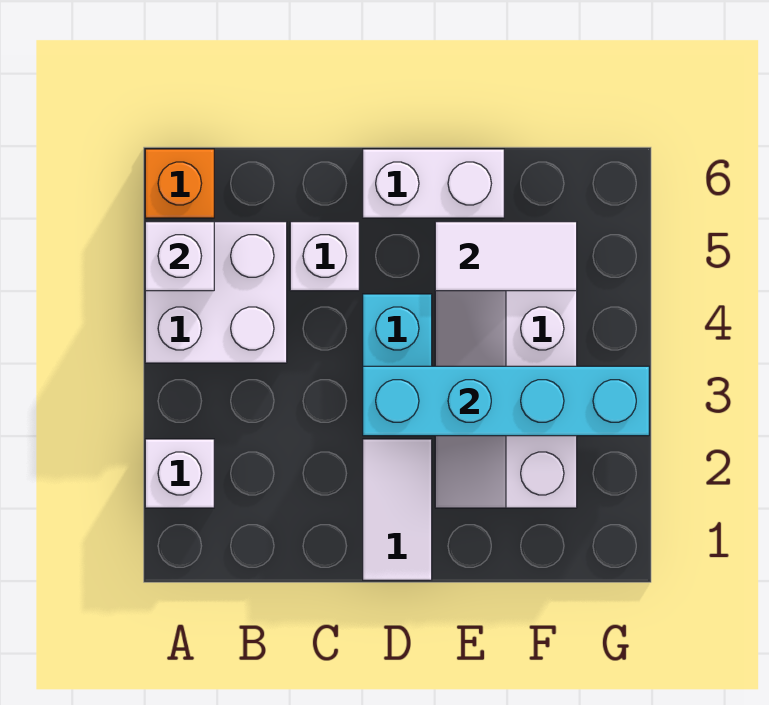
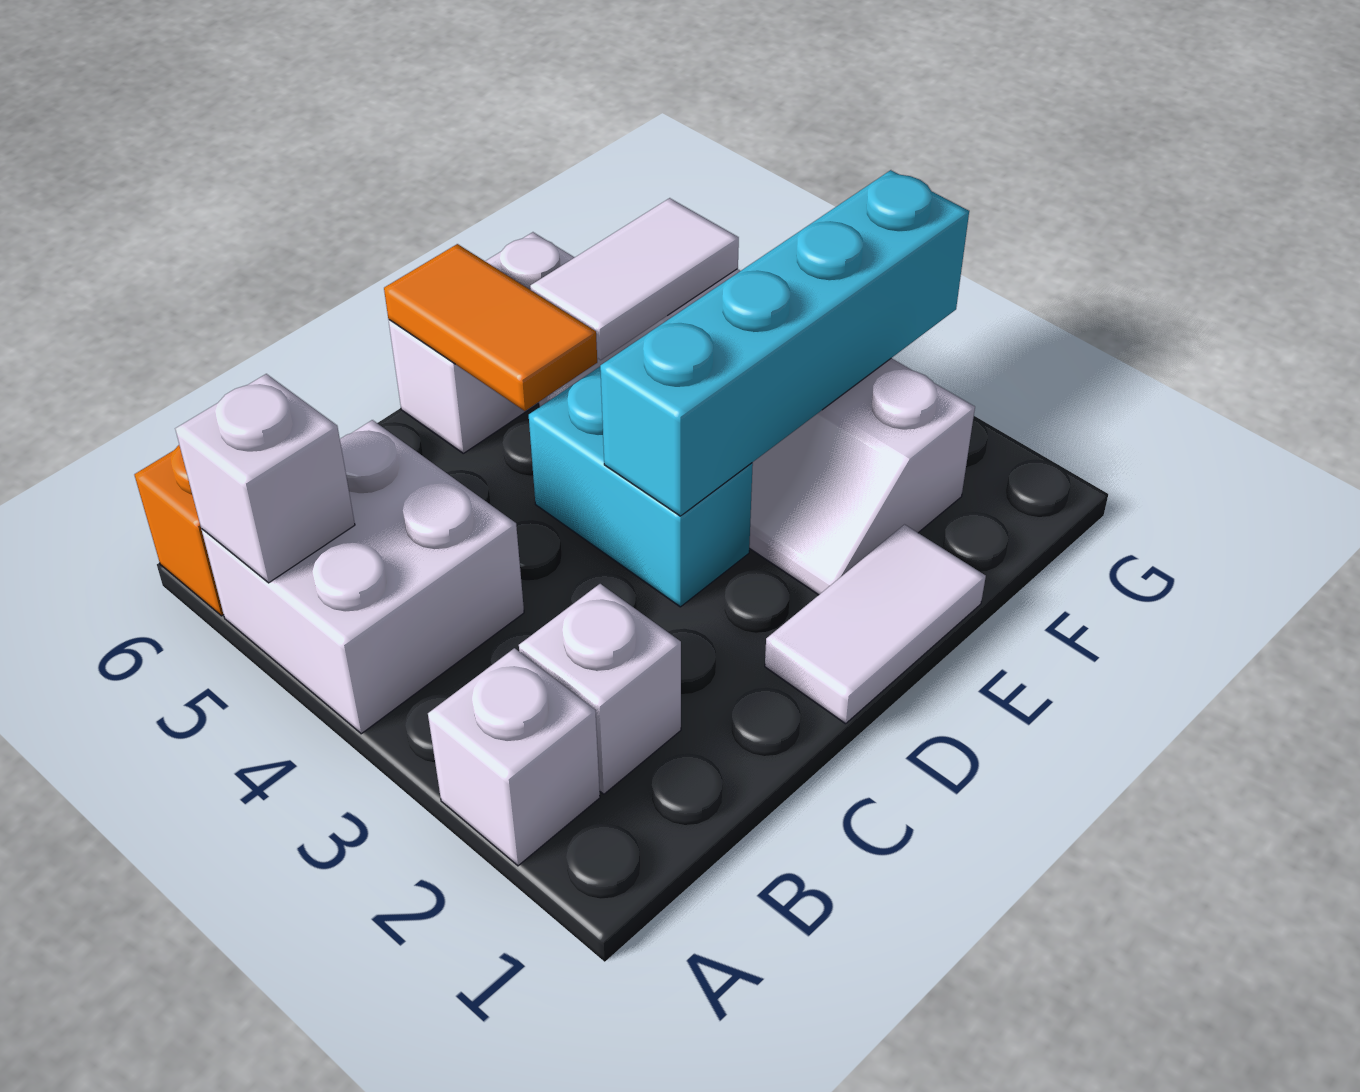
white brick C5 level 1 -> white brick B2 level 1
white tile D1:D2 level 1 -> white tile D1:E1 level 1
none -> orange tile D5:D6 level 2

